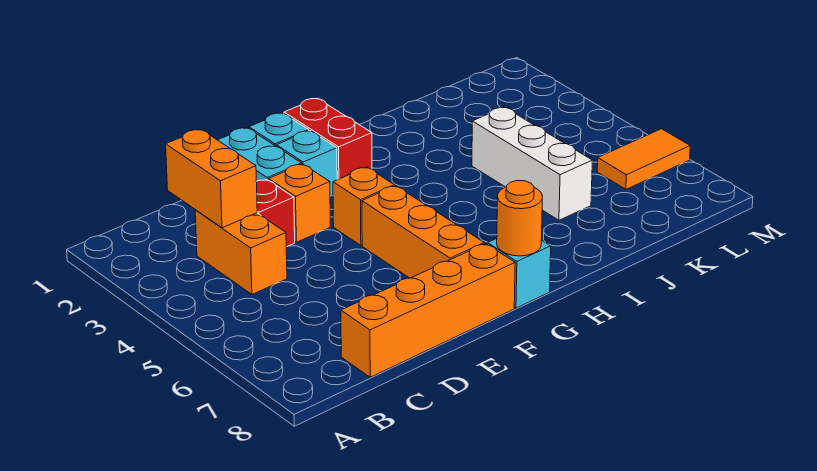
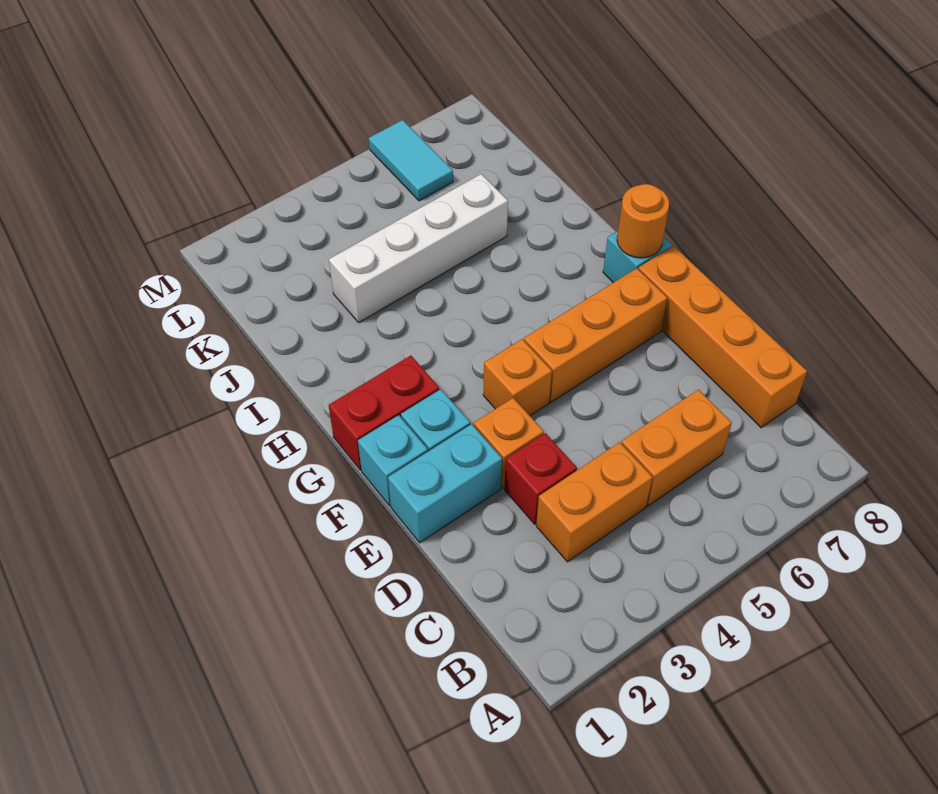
orange brick C2:C3 level 2 -> orange brick C5:C6 level 1
white brick J4:J6 level 1 -> white brick J3:J6 level 1
orange tile L6:M6 level 1 -> cyan tile L6:M6 level 1

